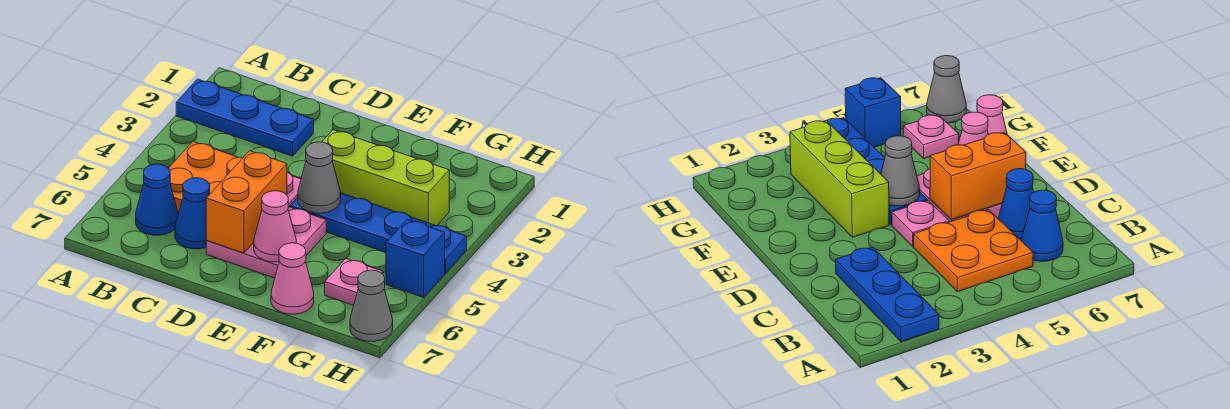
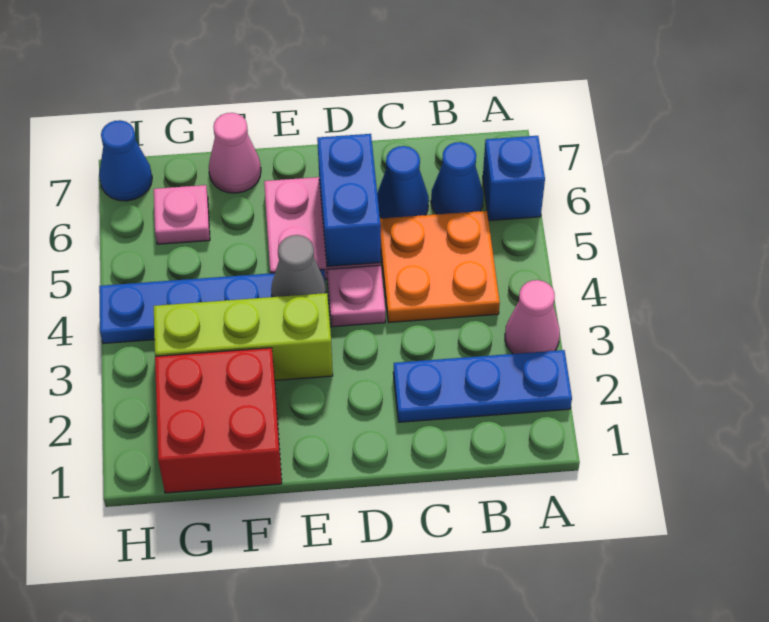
orange brick D5:D6 level 2 -> blue brick D5:D6 level 2
pink cone E6 level 2 -> pink cone A3 level 1
none -> red brick F1:G2 level 1
blue brick H5 level 1 -> blue brick A6 level 1
grey cone H7 level 1 -> blue cone H7 level 1

